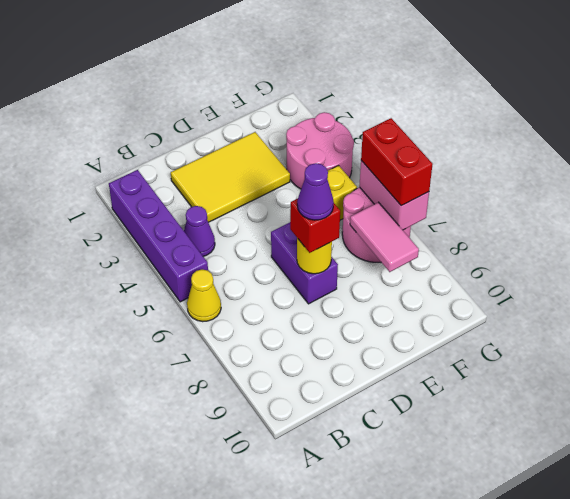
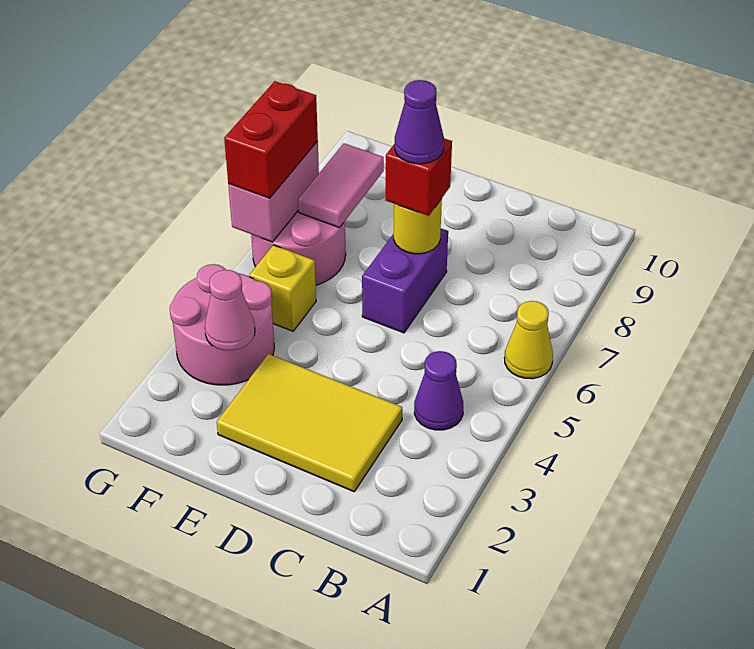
purple brick A2:A5 level 1 -> none
none -> pink cone F3 level 2

